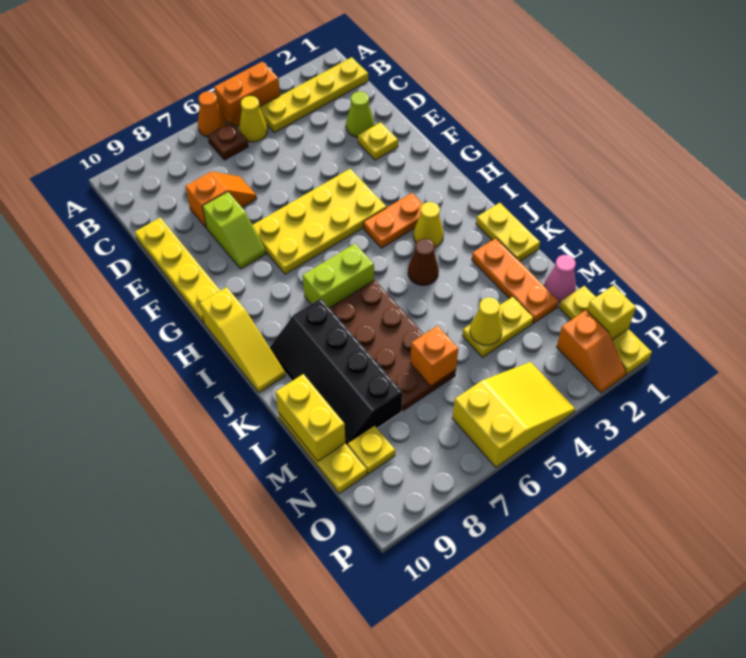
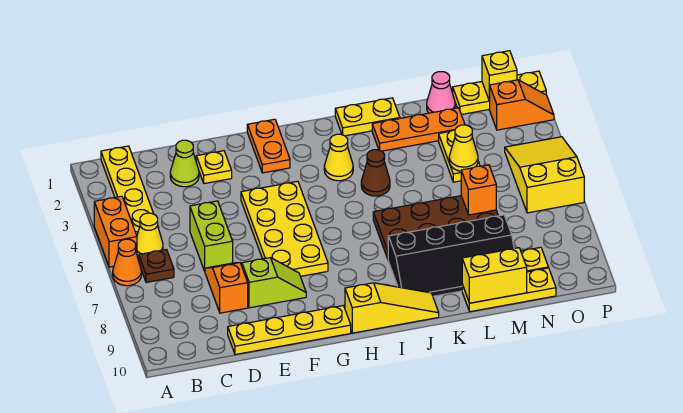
orange plate H3:H4 level 1 -> orange plate G1:G2 level 1
lime brick I6:I7 level 1 -> lime brick D5:D6 level 1

